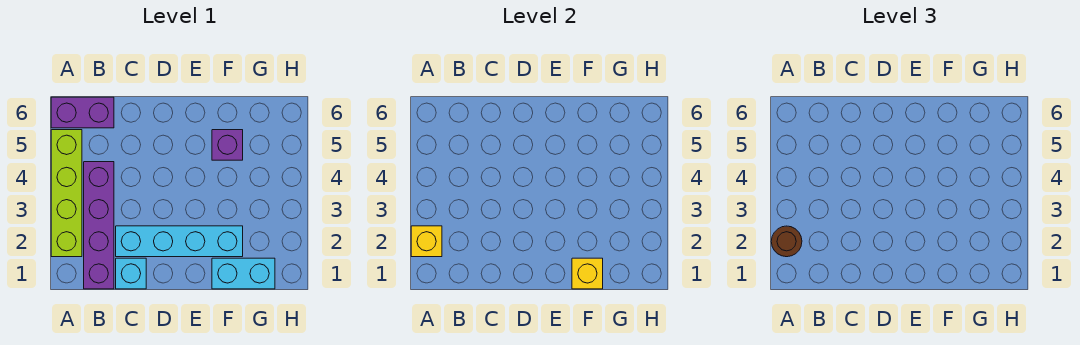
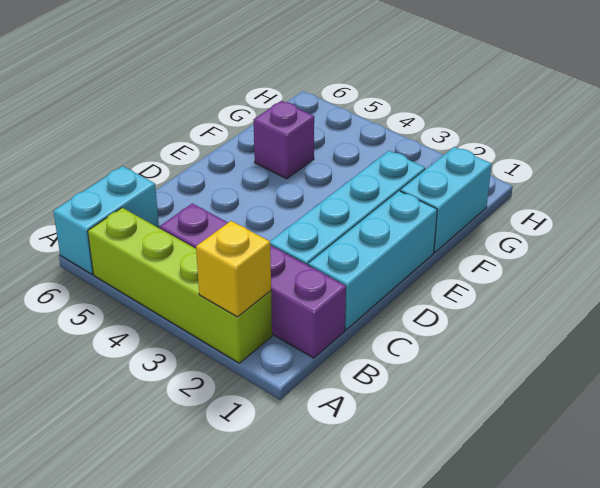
brown round brick A2 level 3 -> none
purple brick A6:B6 level 1 -> cyan brick A6:B6 level 1
cyan brick C1 level 1 -> cyan brick C1:E1 level 1
yellow brick F1 level 2 -> none

